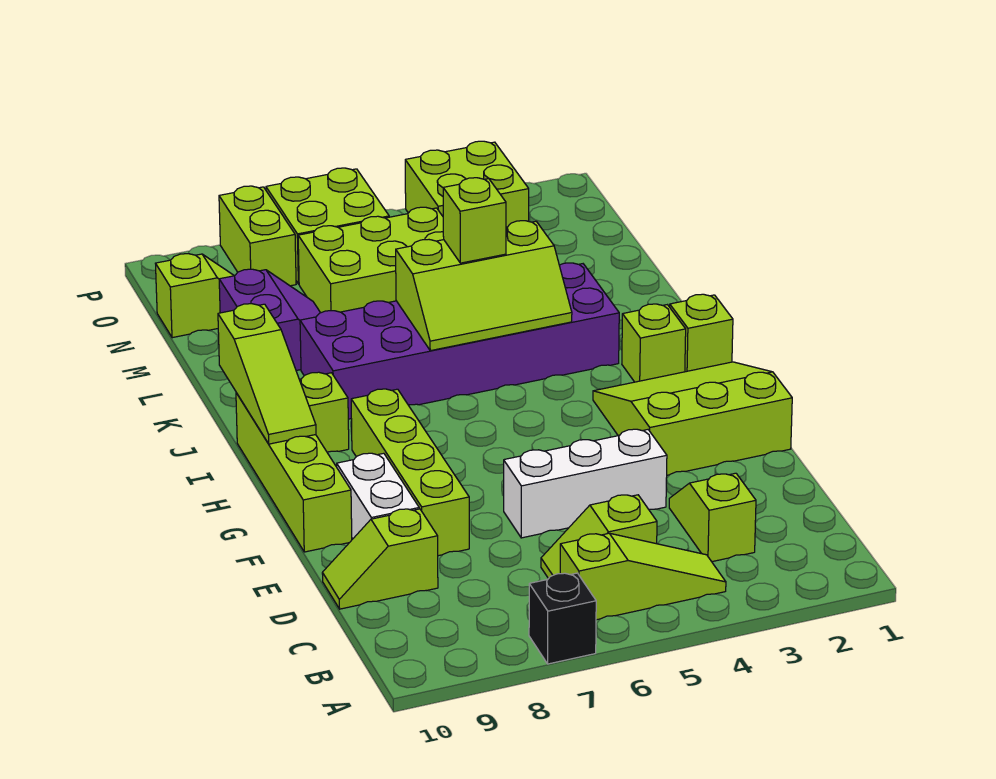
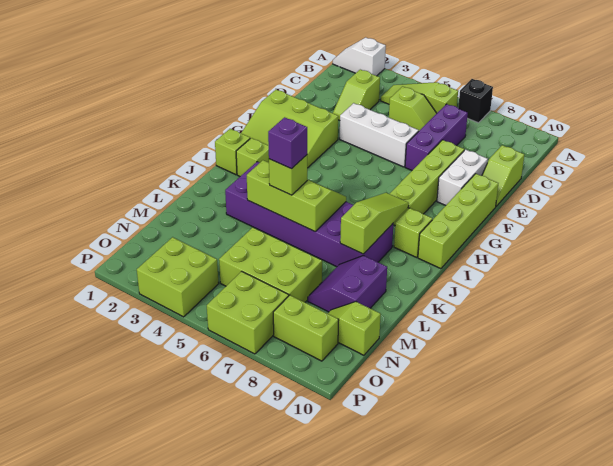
none -> white slope A1:A2 level 1 top 2
none -> purple brick C7:E7 level 1
lime slope D9:D10 level 1 top 9 -> lime slope D10:E10 level 1 top D
lime slope H10:J10 level 2 top J -> lime slope I8:K8 level 2 top K
none -> purple brick K5 level 4
lime brick O8:P8 level 1 -> lime brick O8:O9 level 1

